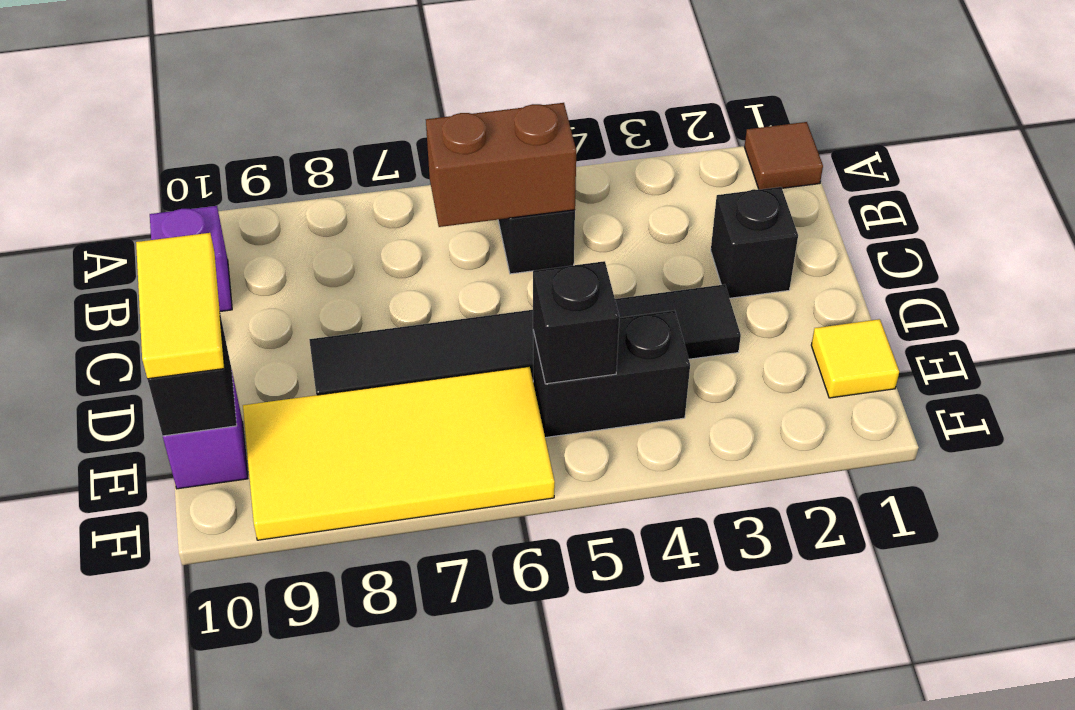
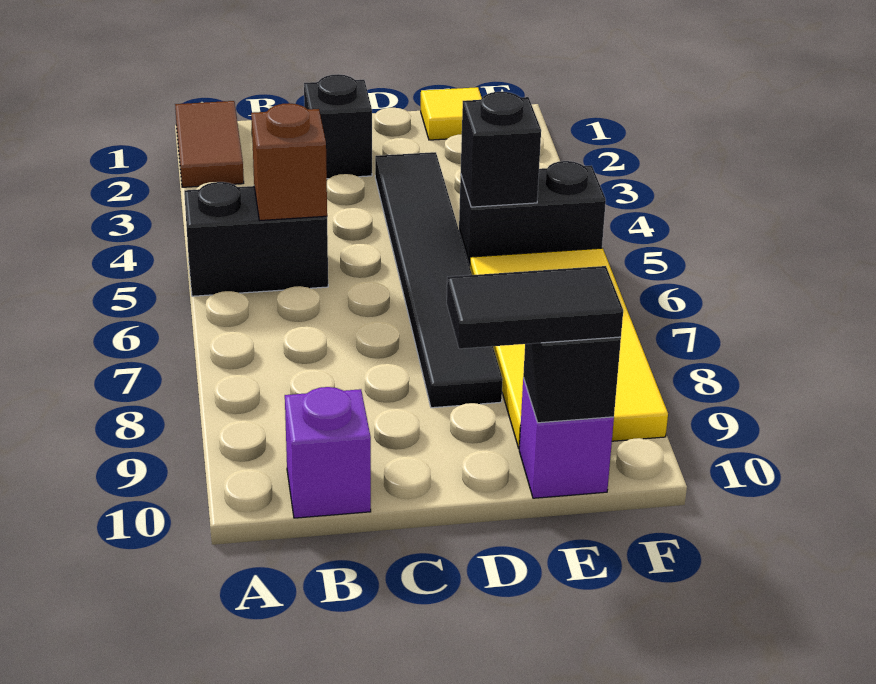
brown tile A1 level 1 -> brown tile A1:A2 level 1
brown brick B5:B6 level 2 -> brown brick B5 level 2
yellow tile D10:E10 level 3 -> black tile D10:E10 level 3
black brick E4:E5 level 1 -> black brick E5:F5 level 1

